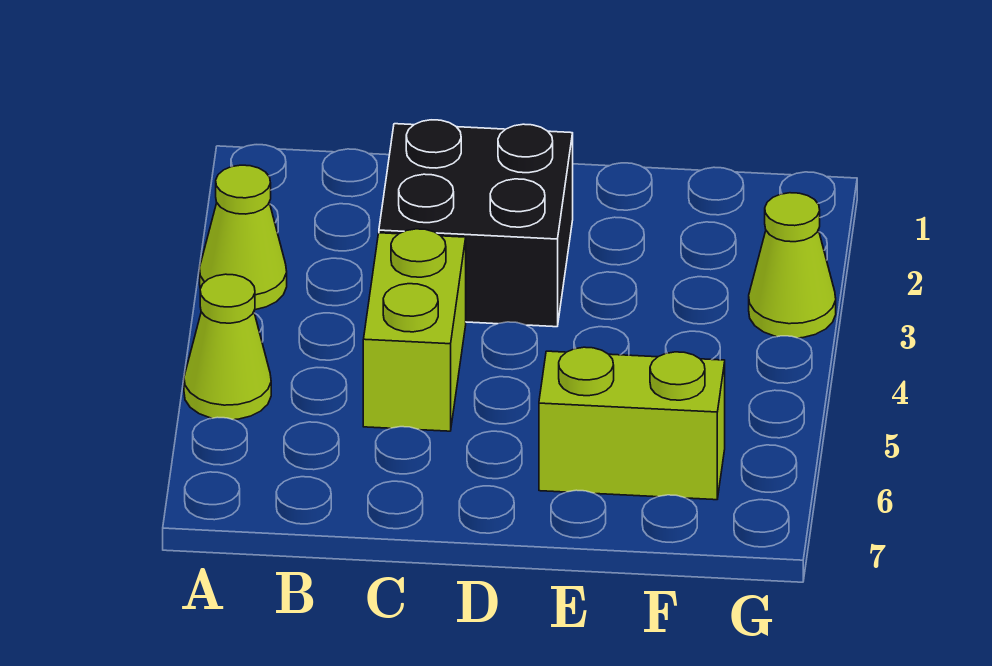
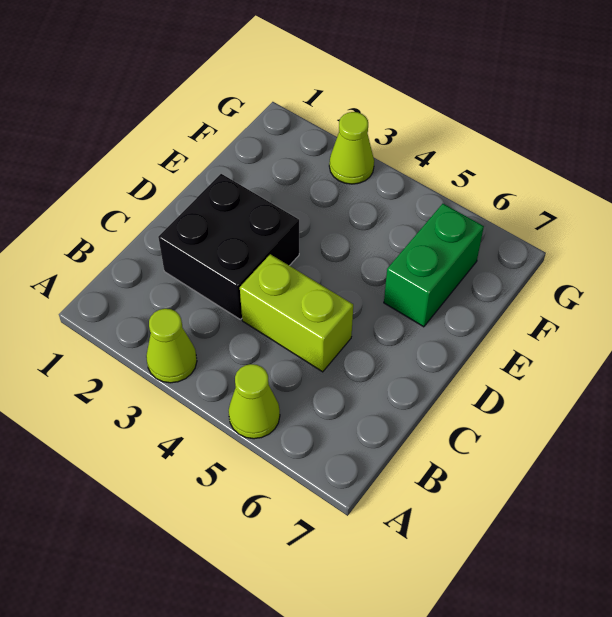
lime brick E6:F6 level 1 -> green brick E6:F6 level 1

